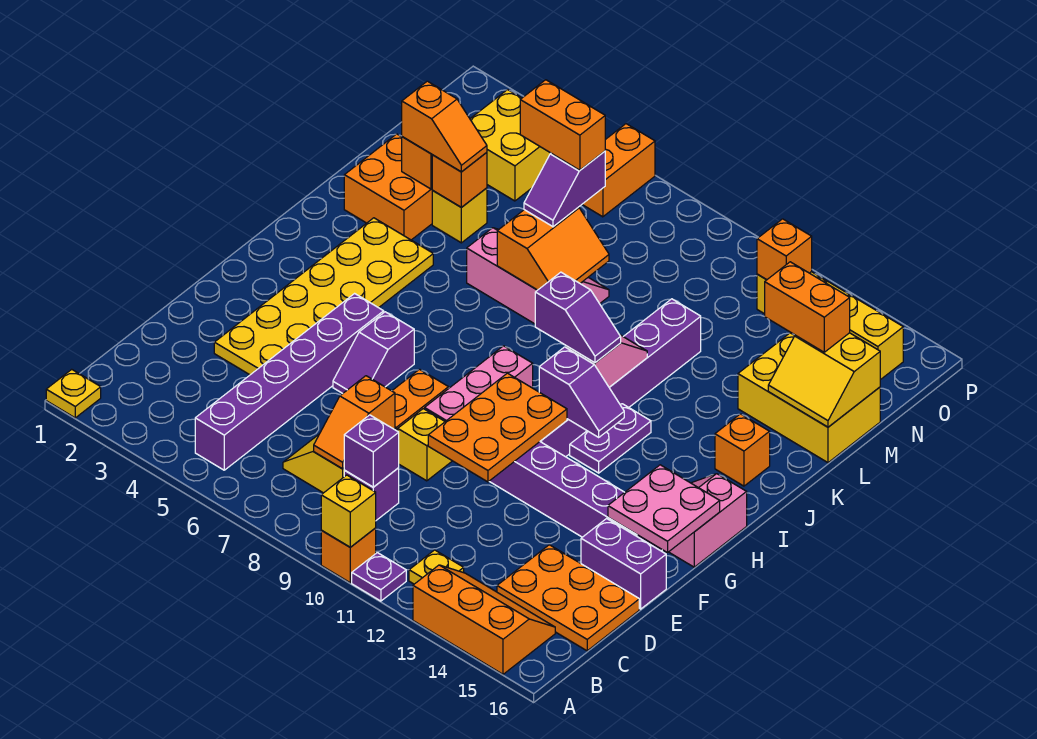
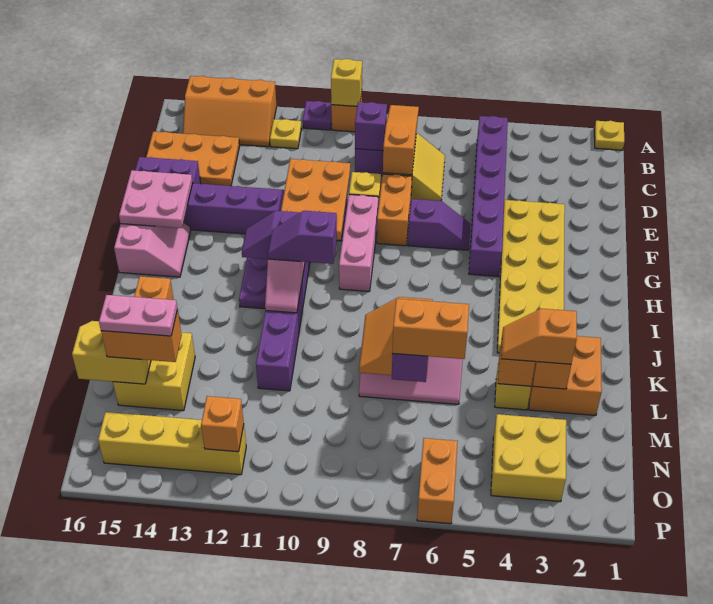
orange slope C8:D8 level 2 top D -> orange slope B8:D8 level 2 top D
purple slope F6:G6 level 1 top G -> purple slope F6:F7 level 1 top 7
yellow brick L14:M16 level 1 -> yellow brick L14:M15 level 1
none -> pink plate M14:M15 level 4

